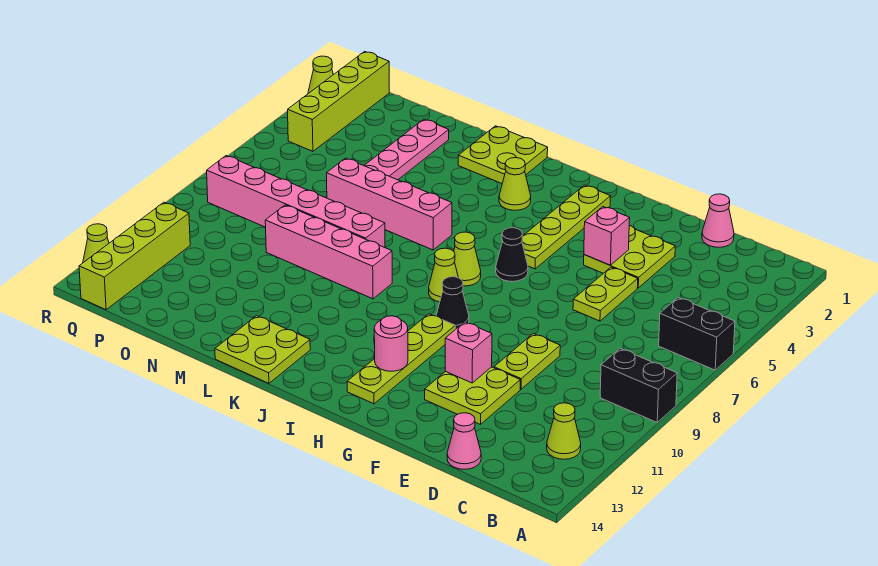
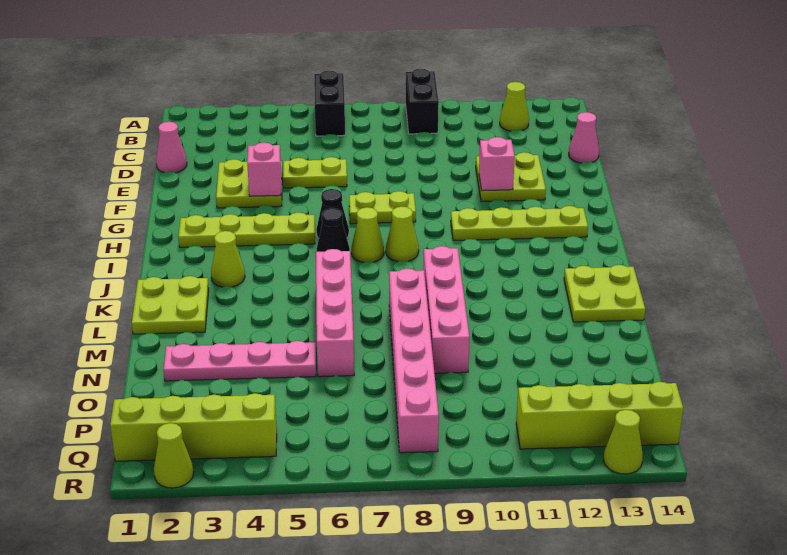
lime plate E9:E10 level 1 -> lime plate G7:G8 level 1
black cone H9 level 1 -> black cone I6 level 1
pink round brick H12 level 2 -> none

